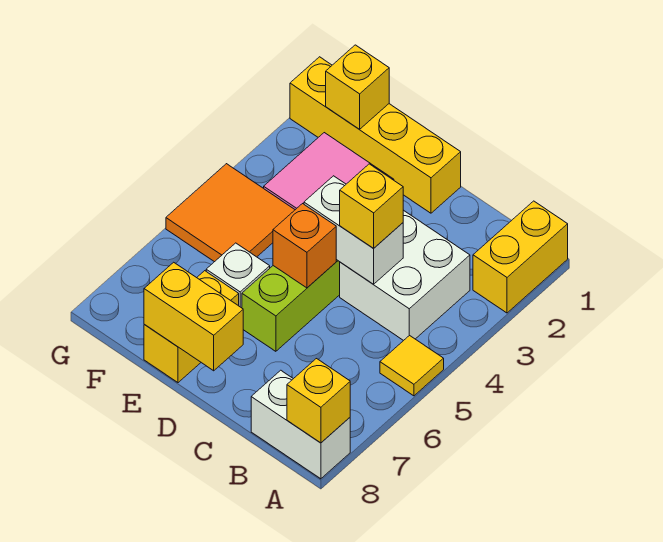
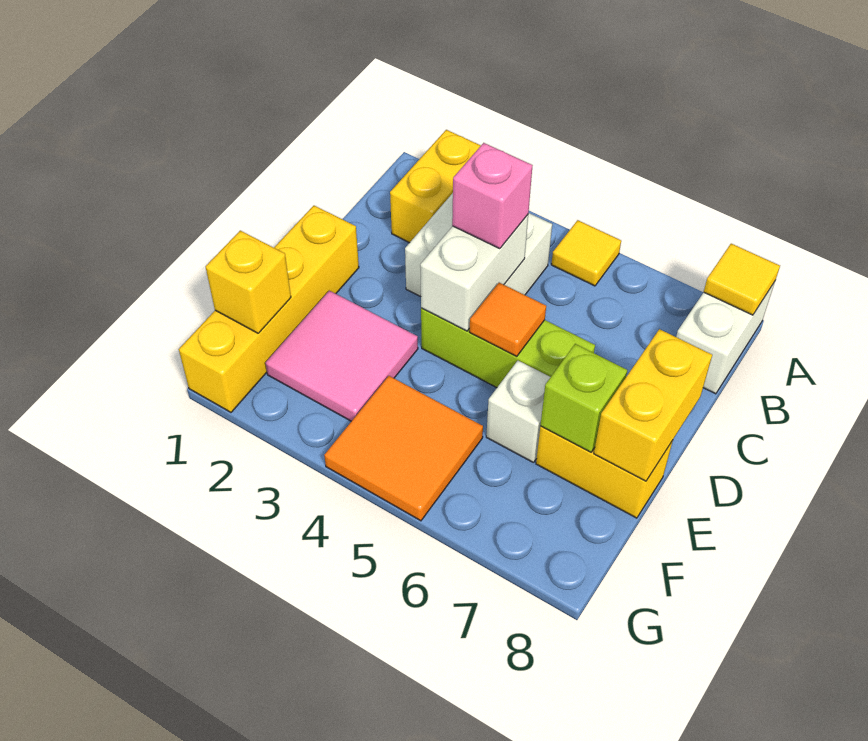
yellow brick A1:A2 level 1 -> yellow brick A2:B2 level 1
yellow brick A8 level 2 -> yellow tile A8 level 2
yellow brick C4 level 3 -> pink brick C4 level 3
orange brick D5 level 2 -> orange tile D5 level 2
none -> lime brick E7 level 2

